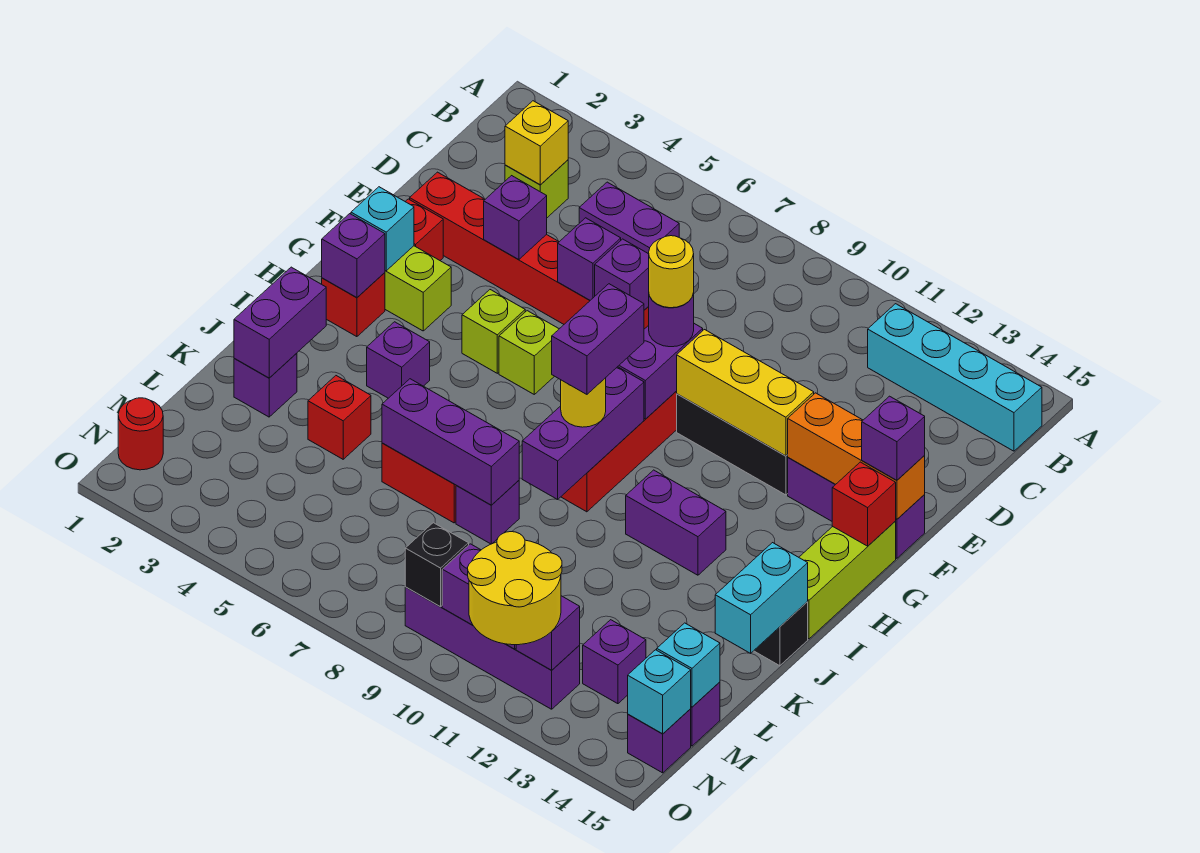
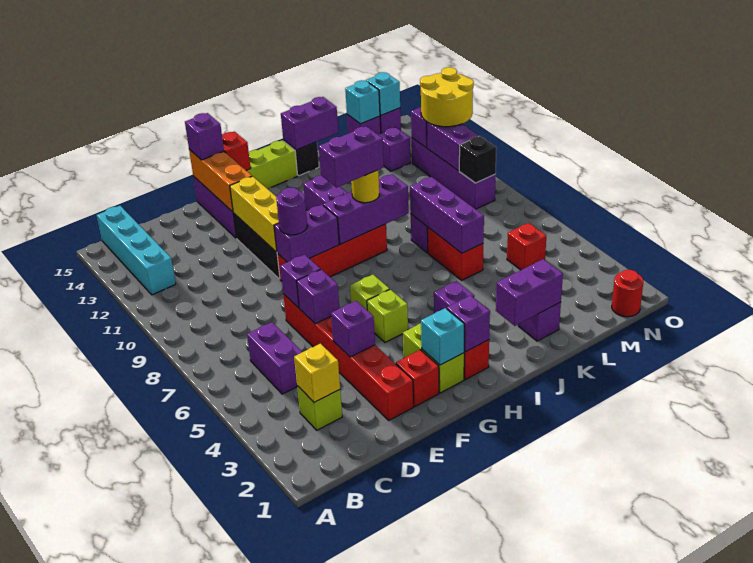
yellow round brick F9 level 4 -> none
cyan brick J15:K15 level 2 -> purple brick J15:K15 level 2
red brick K4 level 1 -> red brick M5 level 1

